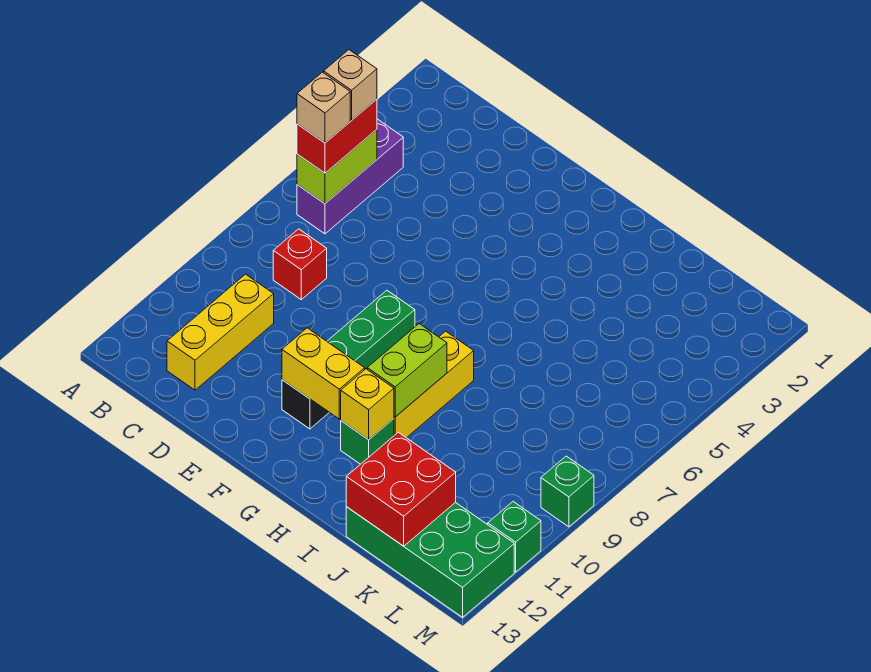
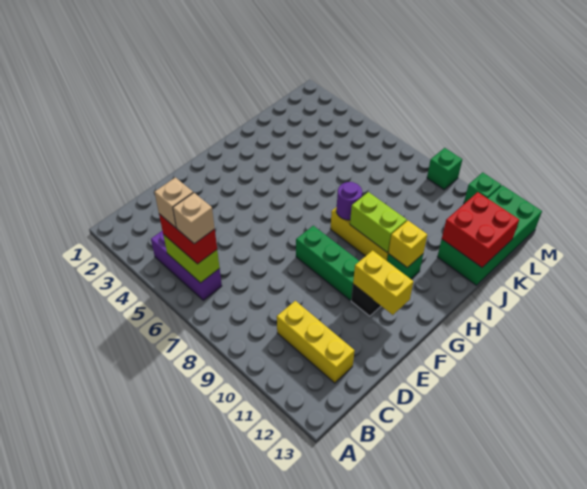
red brick C8 level 1 -> none
yellow brick F11:G11 level 2 -> yellow brick F11:F12 level 2
none -> purple round brick H8 level 2

